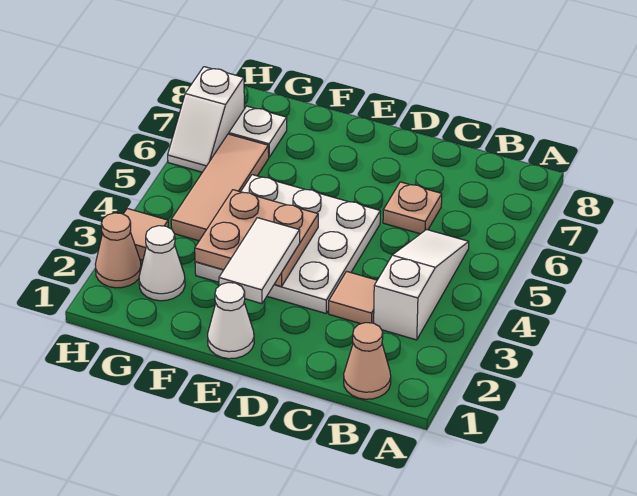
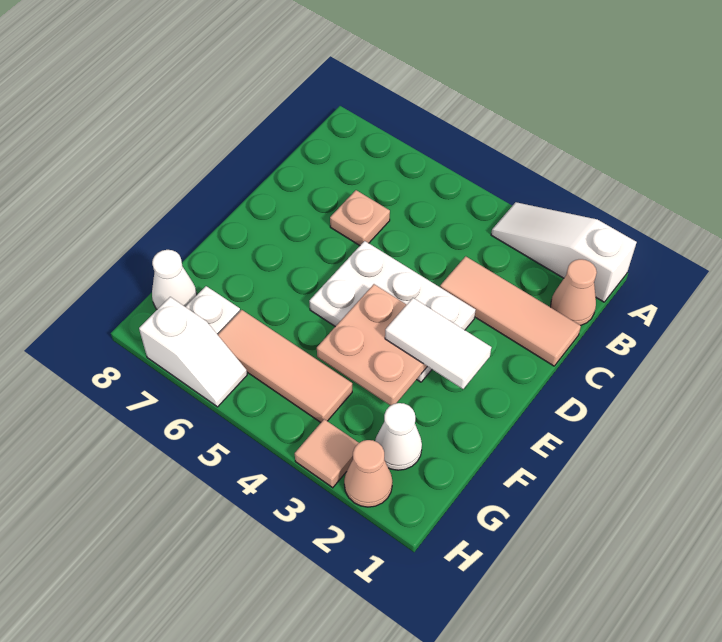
white slope B3:B5 level 1 top 3 -> white slope A1:A3 level 1 top 1
tan tile C3 level 1 -> tan tile C1:C3 level 1
white plate D3:F5 level 1 -> white plate D3:E5 level 1
white cone E1 level 1 -> white cone G8 level 1

